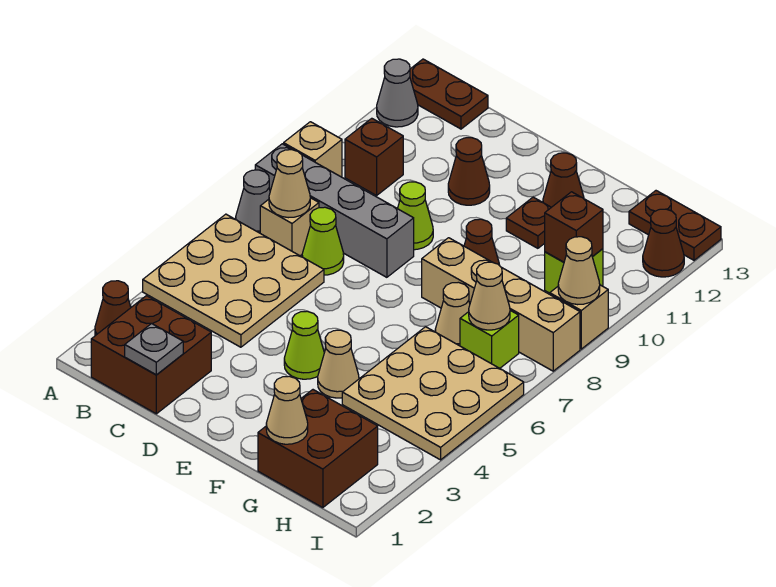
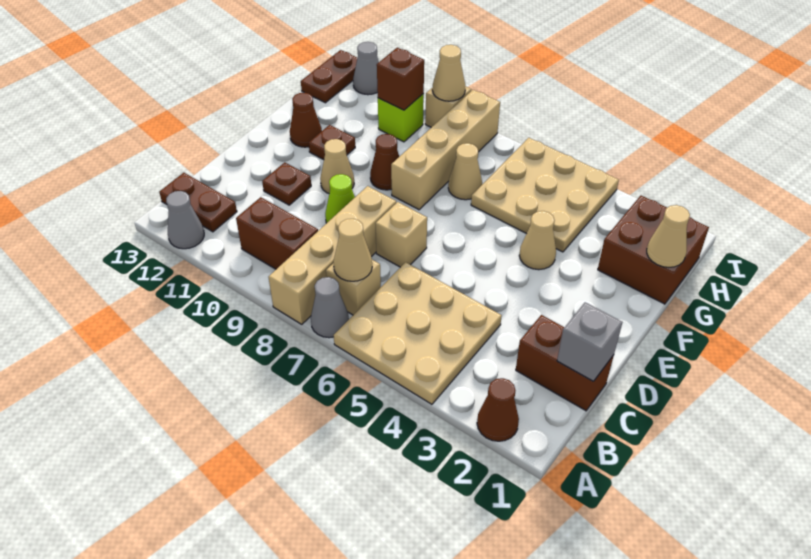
grey brick A8:D8 level 1 -> tan brick A8:D8 level 1
tan brick A9 level 1 -> tan brick D7 level 1
brown plate A13:B13 level 1 -> brown plate B12:B13 level 1
brown brick B1:C2 level 1 -> brown brick C1:C2 level 1
brown brick B10 level 1 -> brown brick B9:B10 level 1
grey plate C1 level 2 -> grey brick C1 level 2
lime cone C7 level 1 -> none
brown cone D11 level 1 -> brown plate D11 level 1
lime cone E4 level 1 -> none
lime brick H7 level 1 -> none
tan cone H7 level 2 -> tan cone E10 level 1
brown cone I12 level 1 -> grey cone I12 level 1

